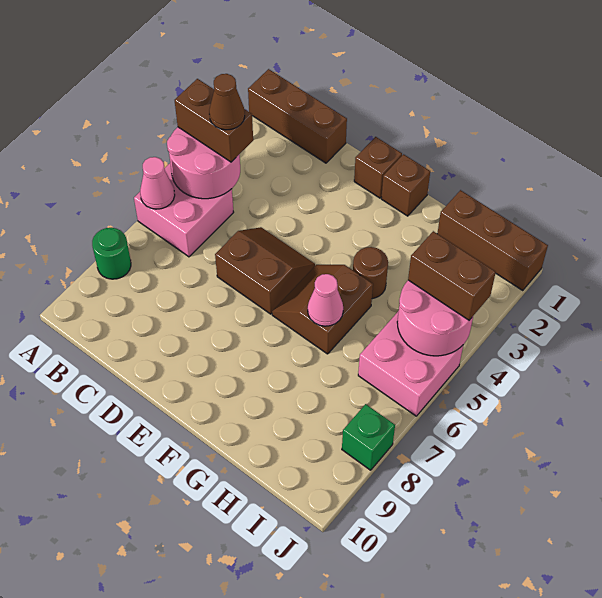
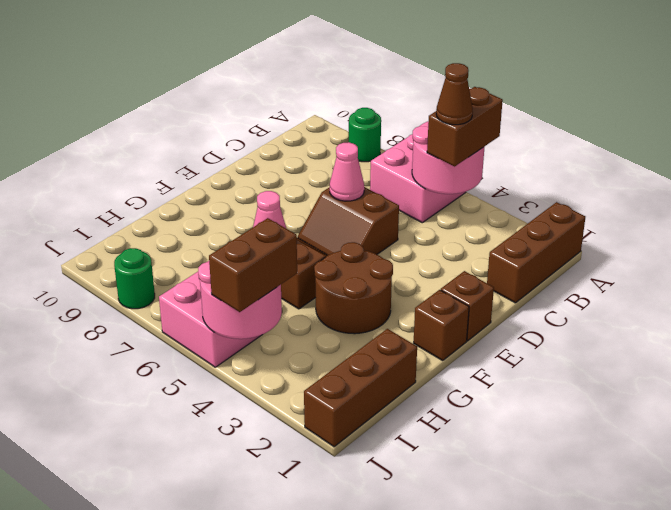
pink cone A6 level 2 -> pink cone D6 level 2
brown slope D5:E6 level 1 top 6 -> brown slope D5:E6 level 1 top D
brown round brick G4 level 1 -> brown round brick F3:G4 level 1
green brick J8 level 1 -> green round brick J8 level 1

